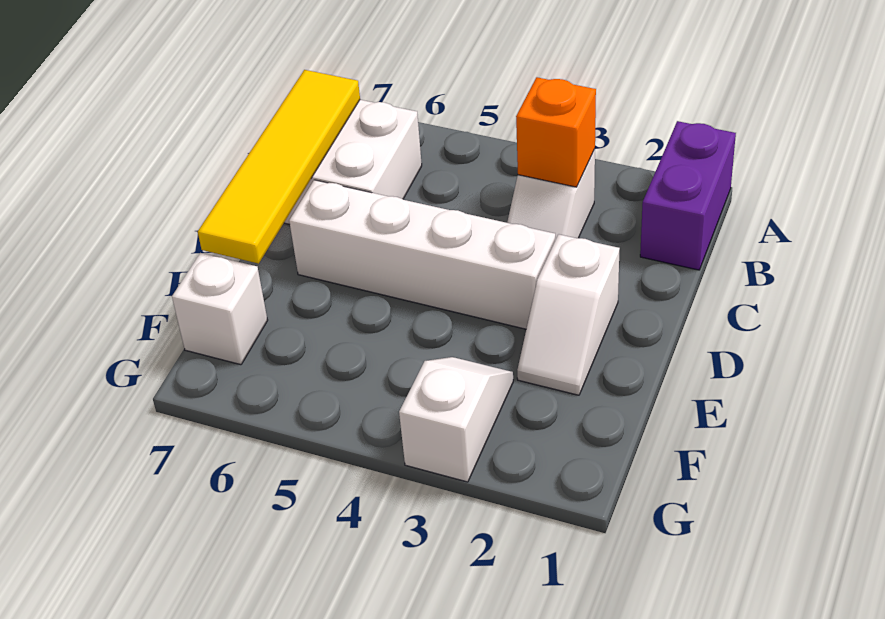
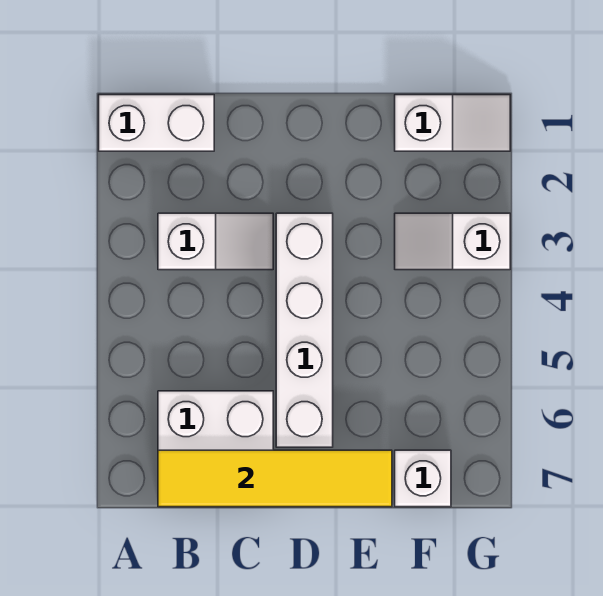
purple brick A1:B1 level 1 -> white brick A1:B1 level 1
orange brick B3 level 2 -> none
white slope D2:E2 level 1 top D -> white slope F1:G1 level 1 top F

